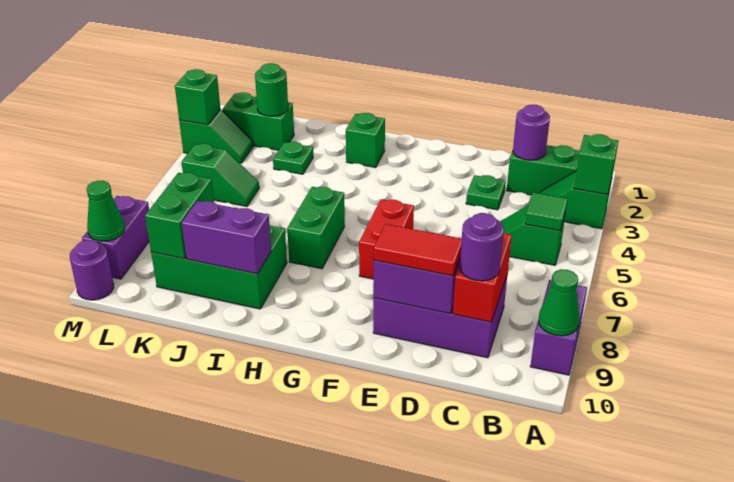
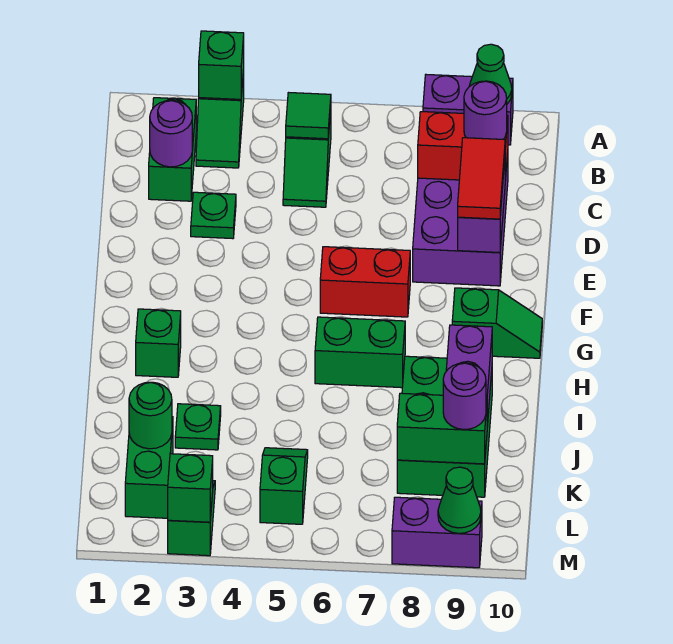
none -> green slope G9:G10 level 1 top 9
purple round brick M10 level 1 -> purple round brick K9 level 3

